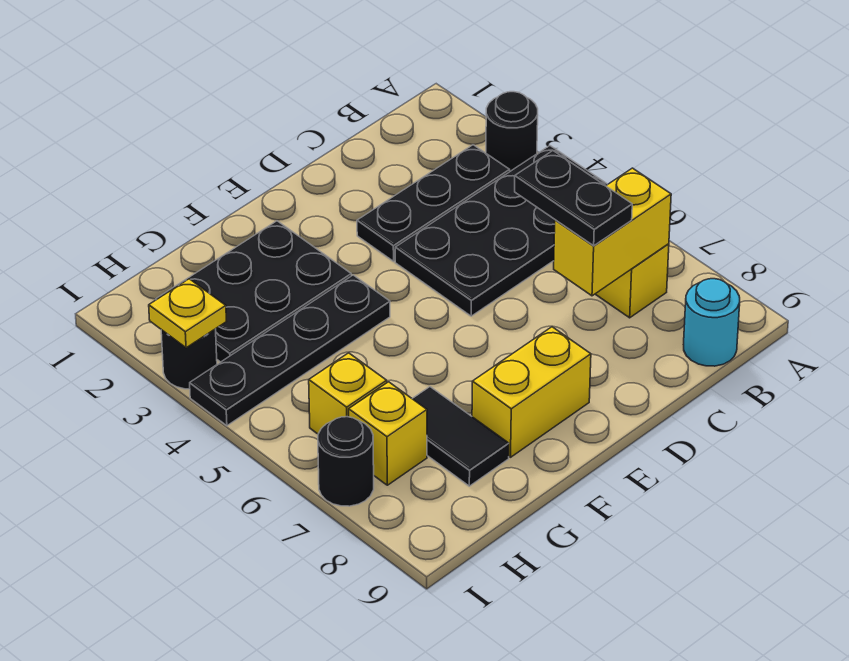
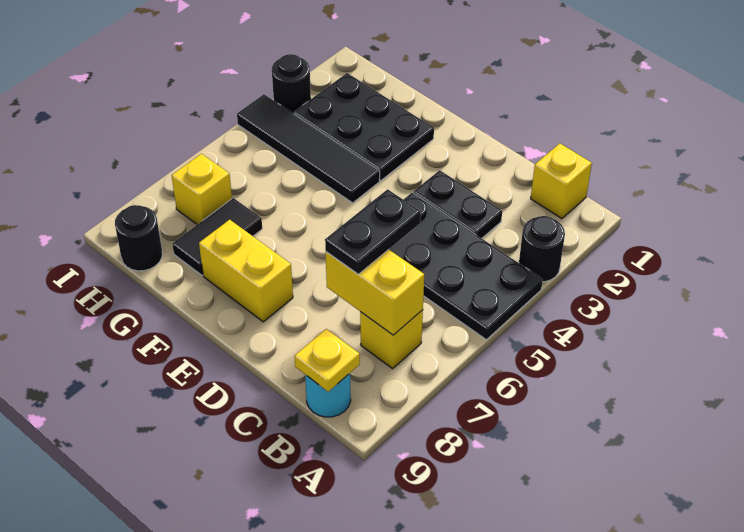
black plate B3:D3 level 1 -> black plate C3:D3 level 1
black plate F4:I4 level 1 -> black tile F4:I4 level 1
yellow brick H6 level 1 -> yellow brick B1 level 1
yellow plate I3 level 2 -> yellow plate B9 level 2
black round brick I7 level 1 -> black round brick H9 level 1

